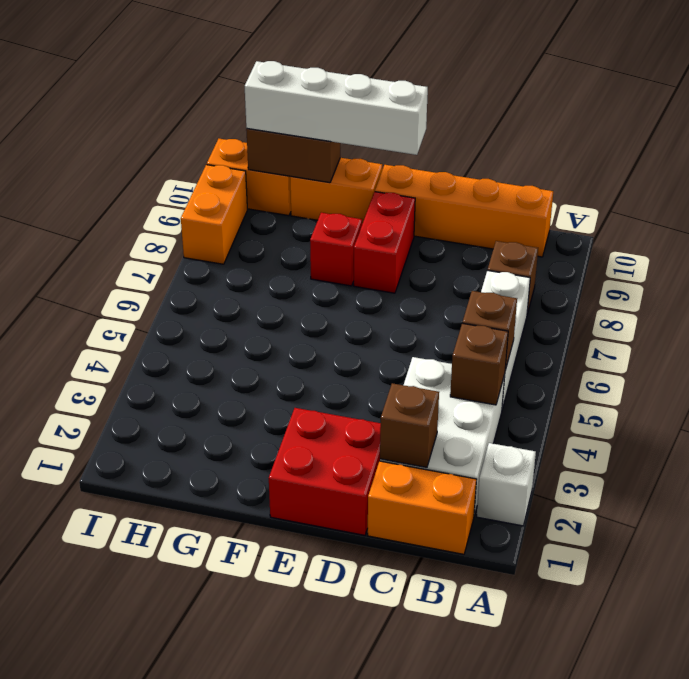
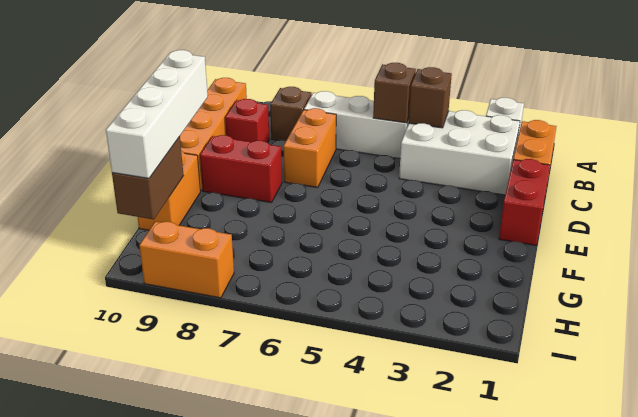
brown brick C2 level 2 -> none
red brick D1:E2 level 1 -> red brick D1:E1 level 1
red brick F8 level 1 -> red brick C9 level 1
orange brick H10:I10 level 1 -> orange brick C7:D7 level 1

